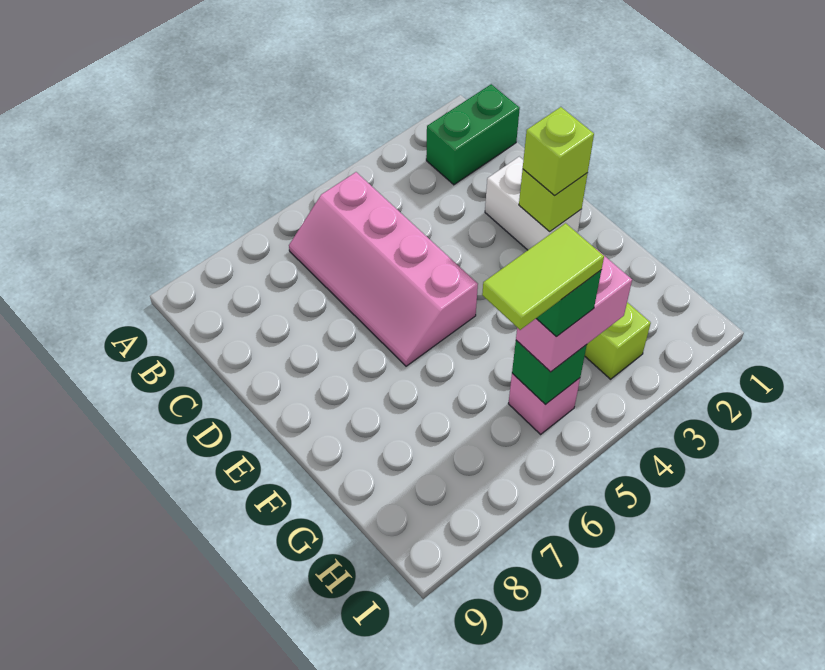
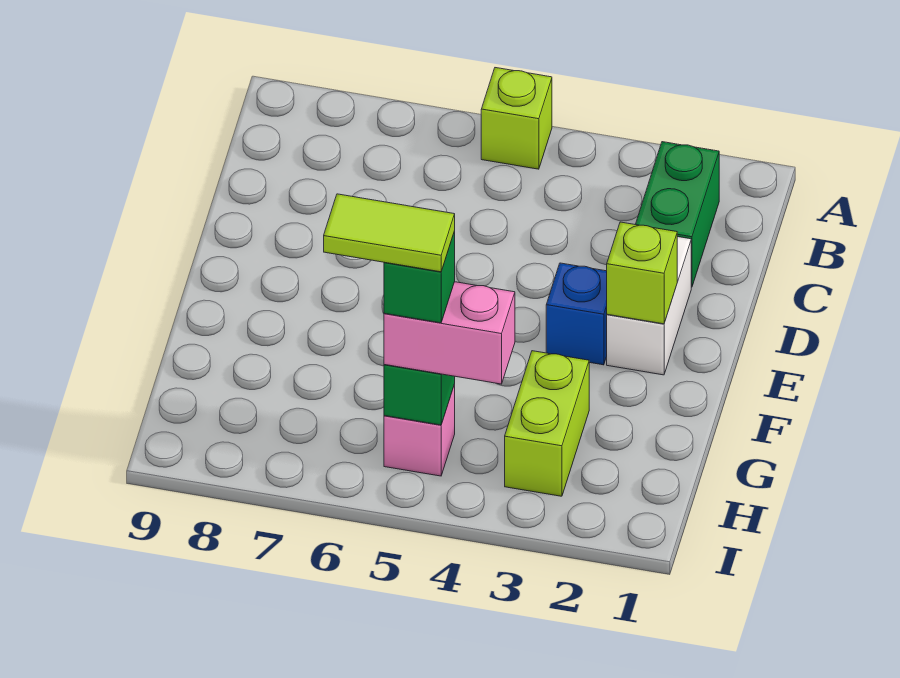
green brick B1:B2 level 1 -> green brick B2:C2 level 1
pink slope B5:E6 level 1 top 5 -> none
lime brick E2 level 3 -> lime brick A5 level 1
none -> blue brick E3 level 1

